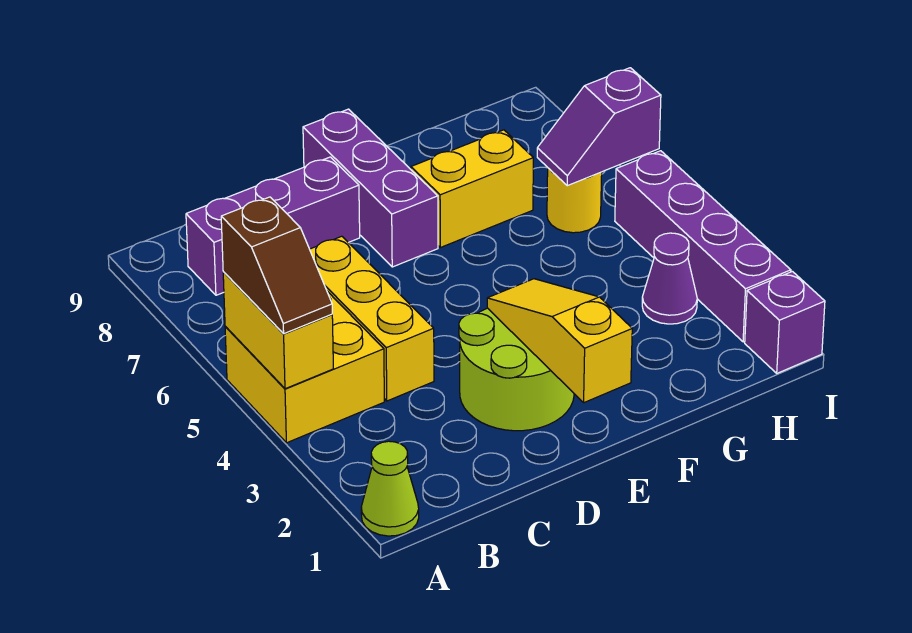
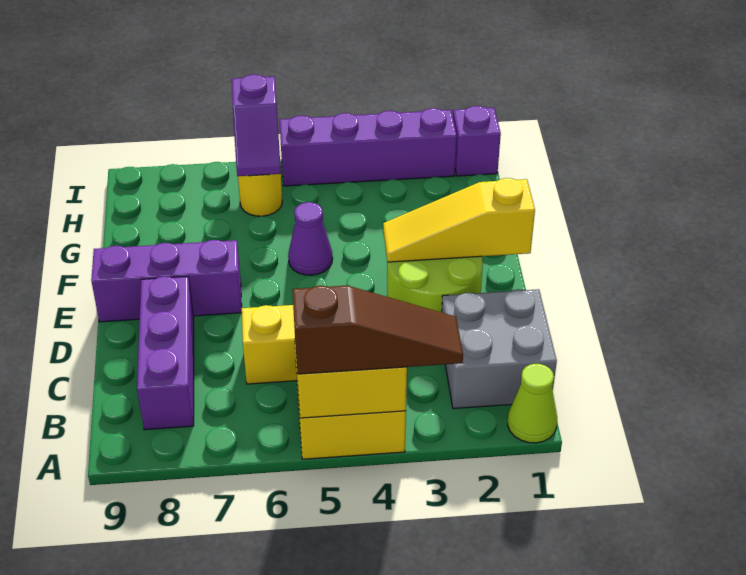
brown slope A4:A5 level 3 top 5 -> brown slope A3:A5 level 3 top 5
none -> grey brick B1:C2 level 1
yellow brick F7:G7 level 1 -> none
purple cone H3 level 1 -> purple cone F5 level 1

